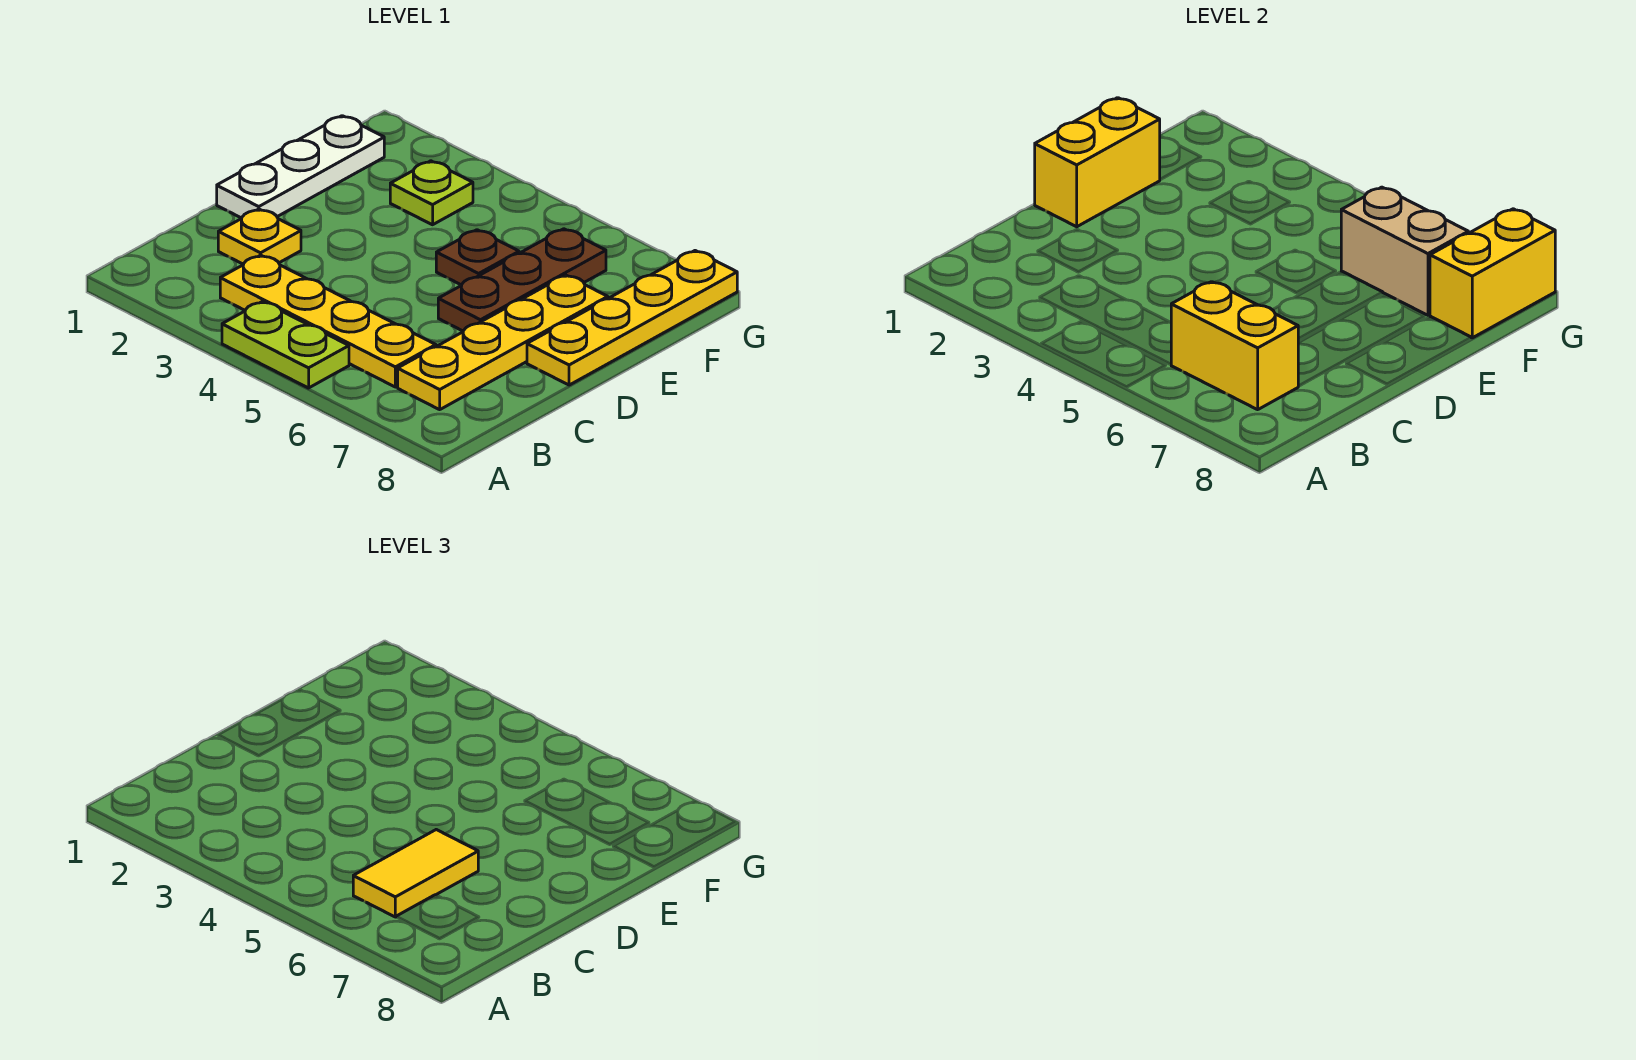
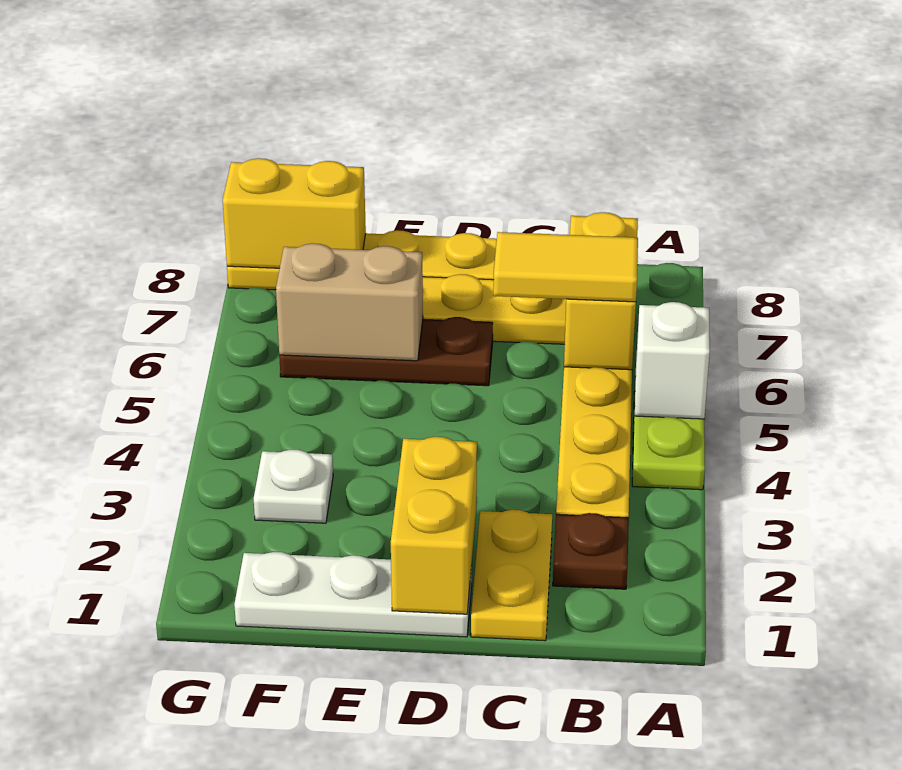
none -> white brick A5 level 2
yellow plate C2 level 1 -> yellow plate C1:C2 level 1
yellow brick D1:E1 level 2 -> yellow brick D1:D2 level 2
brown plate E5 level 1 -> brown plate B2 level 1
lime plate F3 level 1 -> white plate F3 level 1
tan brick F6:F7 level 2 -> tan brick E6:F6 level 2

